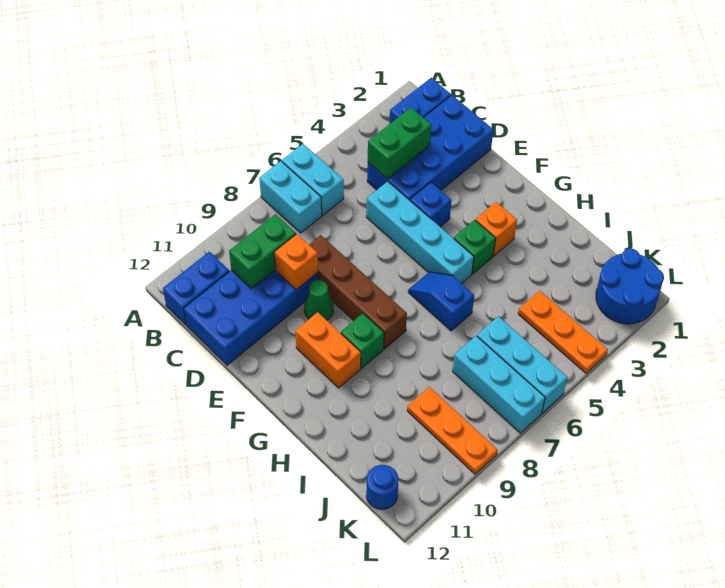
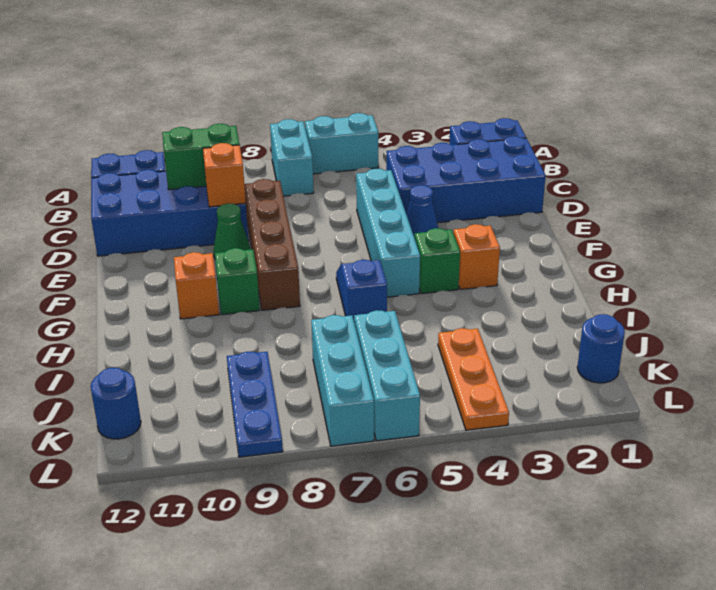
cyan brick A6:B6 level 1 -> cyan brick A5:A6 level 1
green brick C3:C4 level 2 -> none
blue brick E4 level 1 -> blue cone E4 level 1
orange brick F10:G10 level 1 -> orange brick G10 level 1
orange plate J9:L9 level 1 -> blue plate J9:L9 level 1
blue round brick K1:L2 level 1 -> blue round brick K1 level 1

